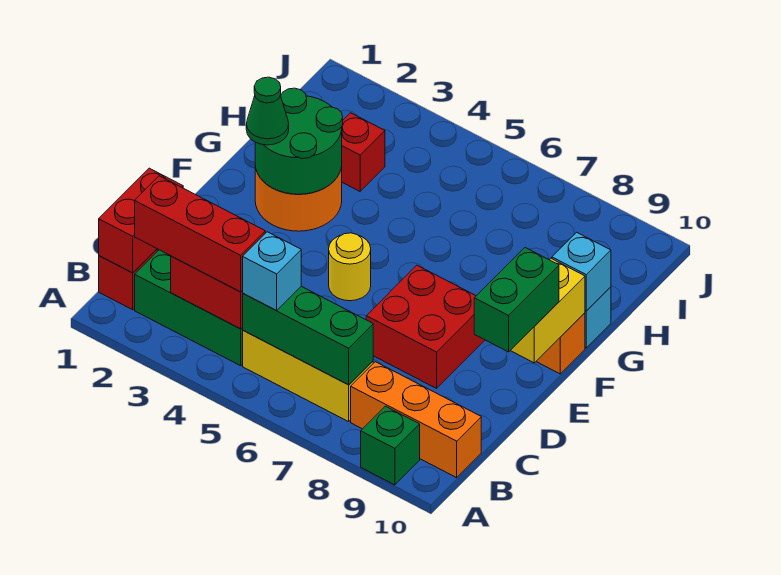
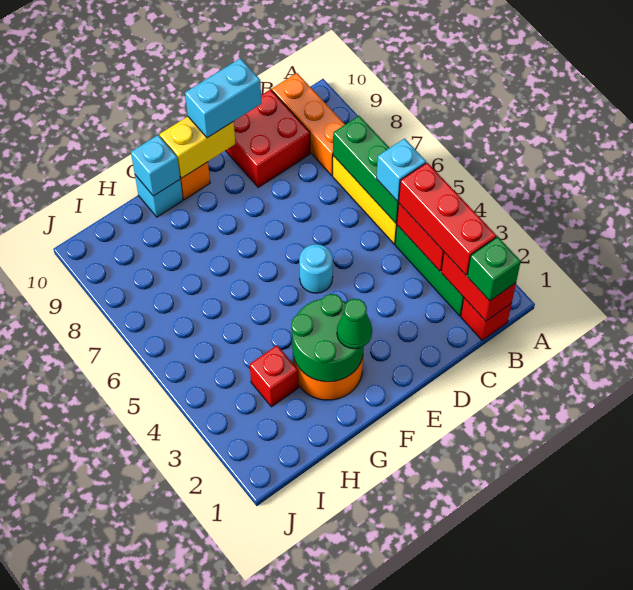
green brick A9 level 1 -> green brick B1 level 3
red brick B1:C1 level 2 -> red brick B1:B2 level 2
red brick D7:E8 level 1 -> red brick C9:D10 level 1
green brick D10:E10 level 3 -> cyan brick D10:E10 level 3
yellow round brick E5 level 1 -> cyan round brick E5 level 1

